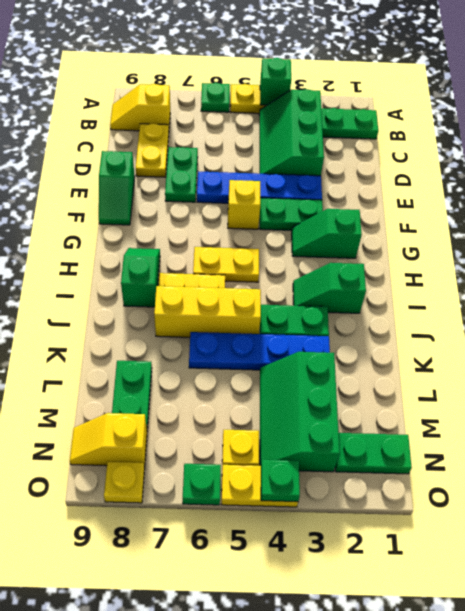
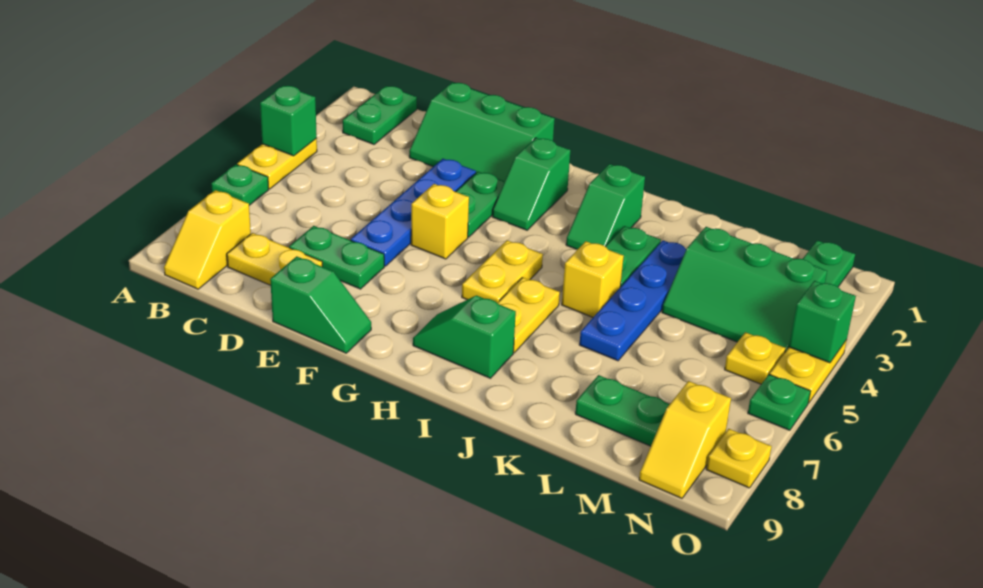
green slope B3:D4 level 1 top 3 -> green slope D1:F2 level 1 top 1
yellow brick J5:J7 level 1 -> yellow brick J5 level 1
green plate O4 level 2 -> green brick O4 level 2

